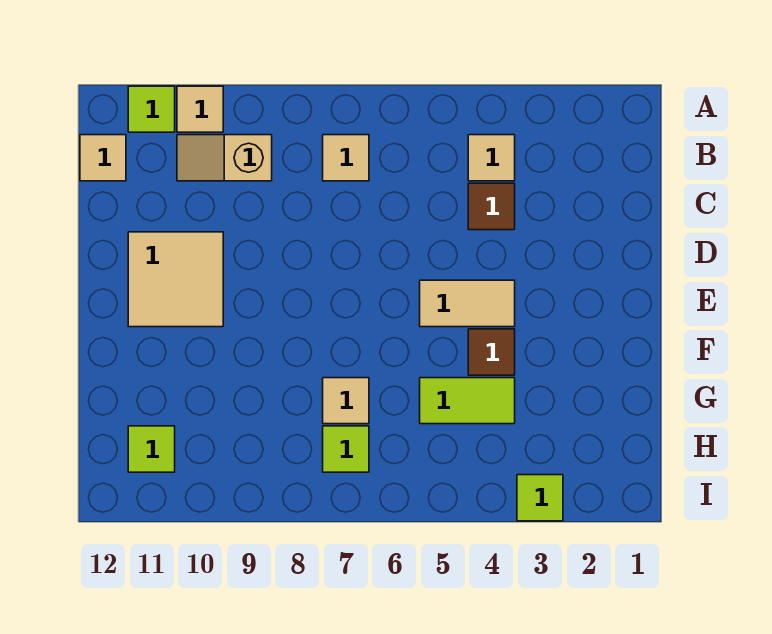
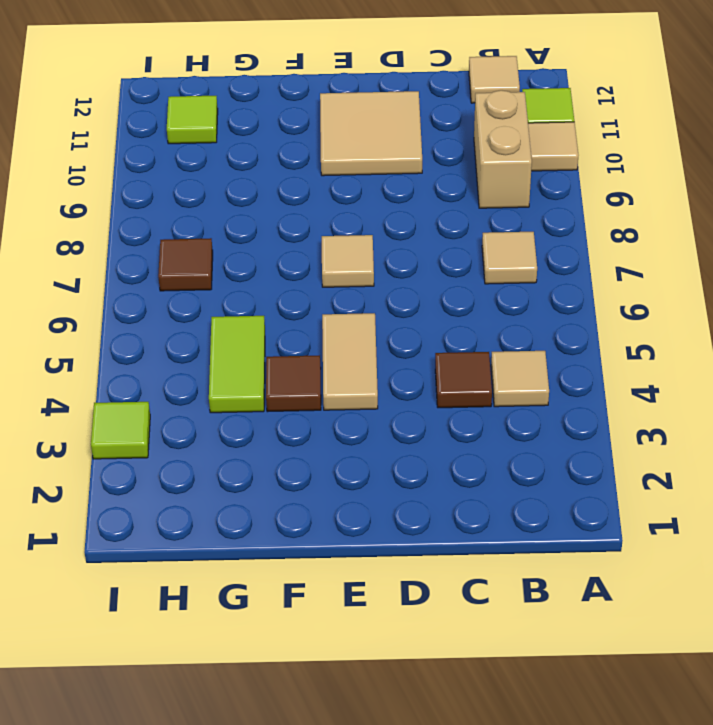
tan slope B9:B10 level 1 top 9 -> tan brick B9:B10 level 1
tan tile G7 level 1 -> tan tile E7 level 1
lime tile H7 level 1 -> brown tile H7 level 1

